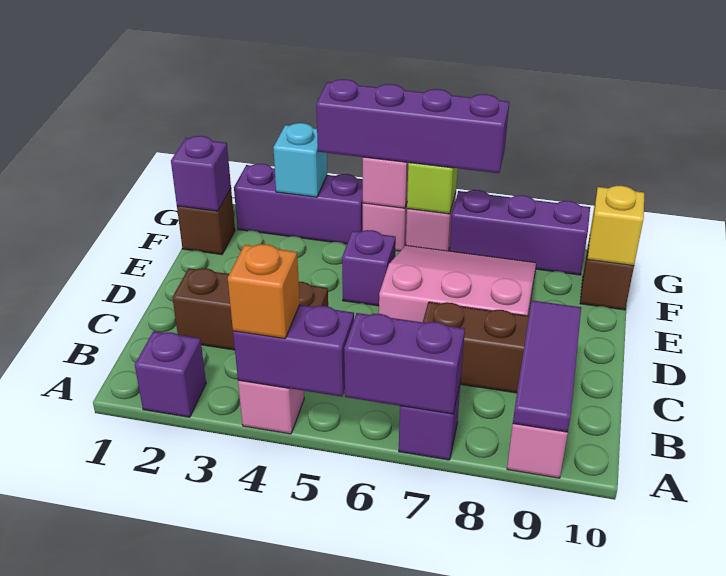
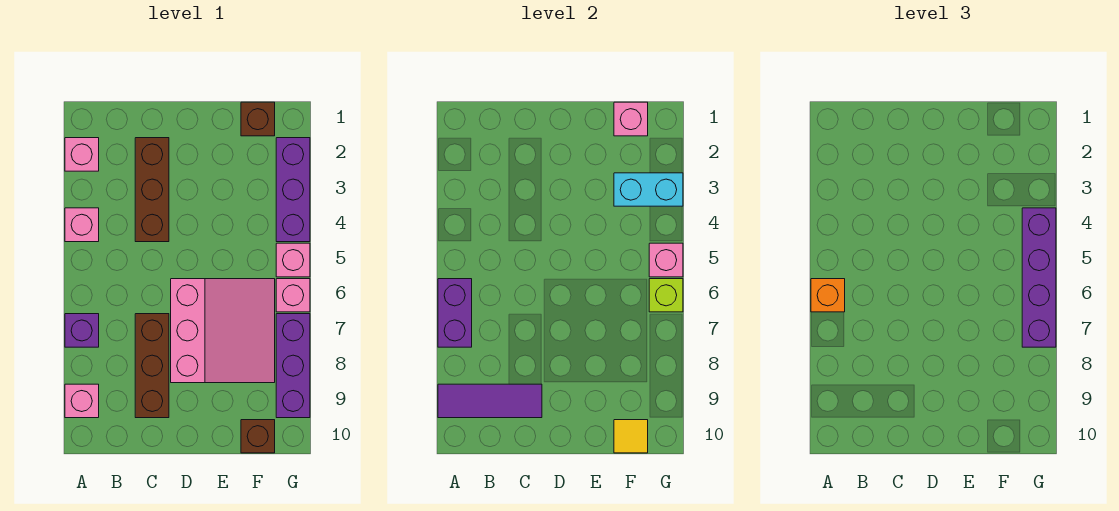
purple brick A2 level 1 -> pink brick A2 level 1
purple brick A4:A5 level 2 -> none
orange brick A4 level 3 -> orange brick A6 level 3
purple brick E5 level 1 -> none
purple brick F1 level 2 -> pink brick F1 level 2
yellow brick F10 level 2 -> yellow tile F10 level 2
cyan brick G3 level 2 -> cyan brick F3:G3 level 2

